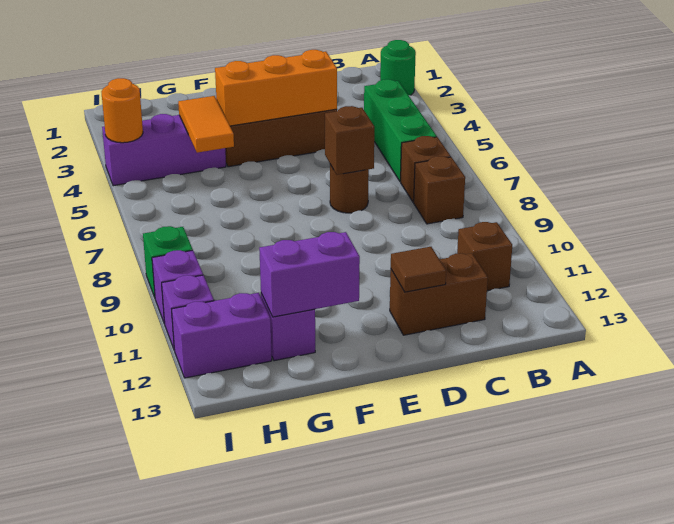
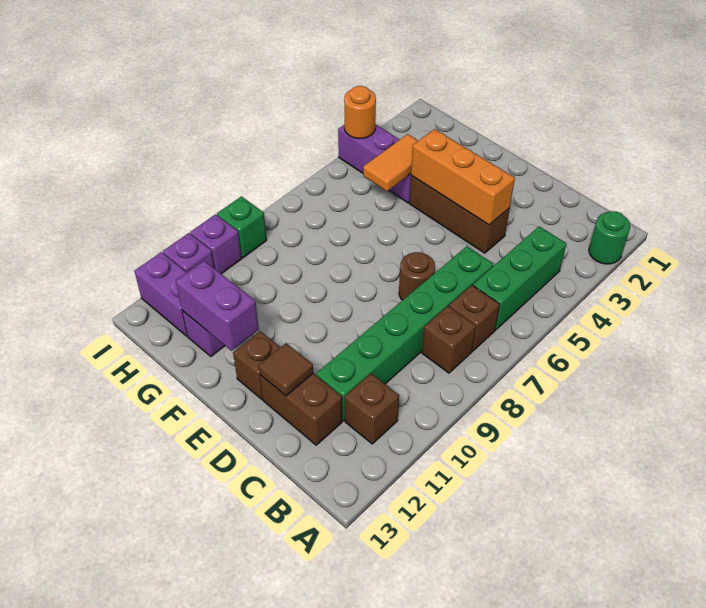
none -> green brick C6:C11 level 1
brown brick D7 level 2 -> brown brick E12 level 1

